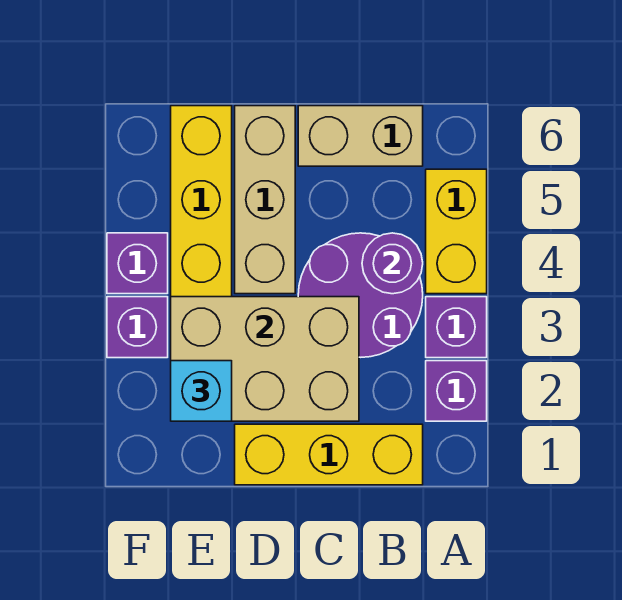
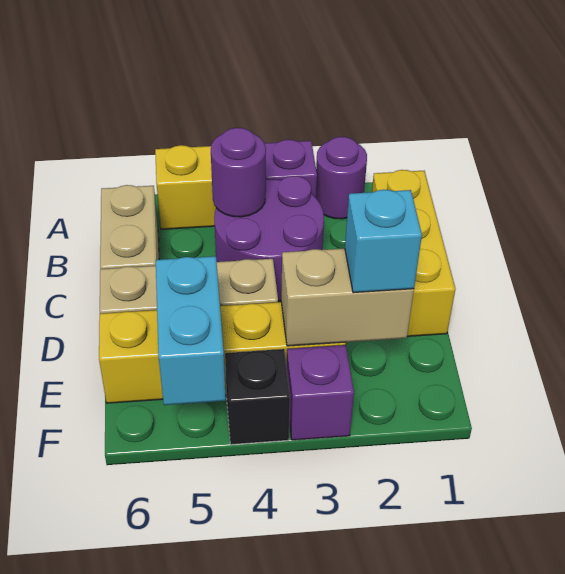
purple brick A2 level 1 -> purple round brick A2 level 1
tan brick C2:E3 level 2 -> tan brick E2:E3 level 2
none -> cyan brick E5:F5 level 2
purple brick F4 level 1 -> black brick F4 level 1

